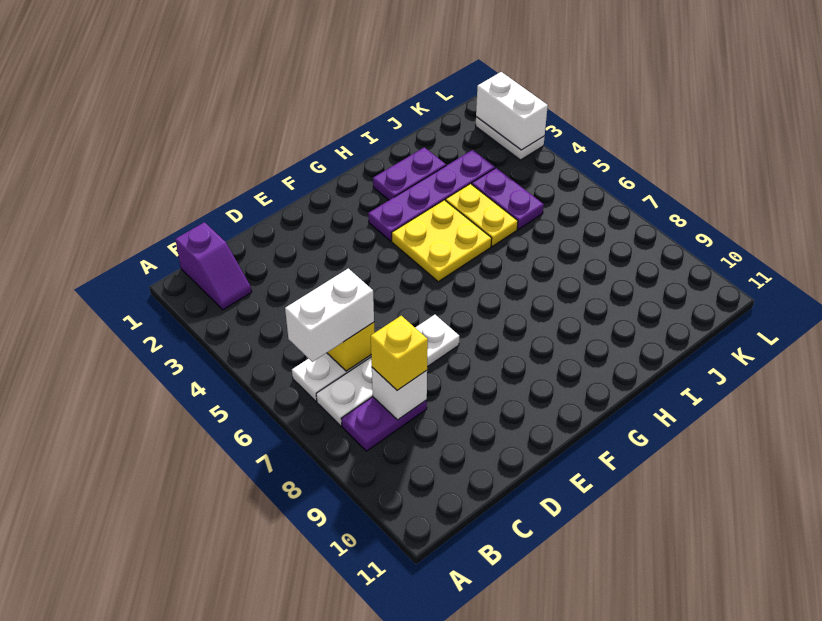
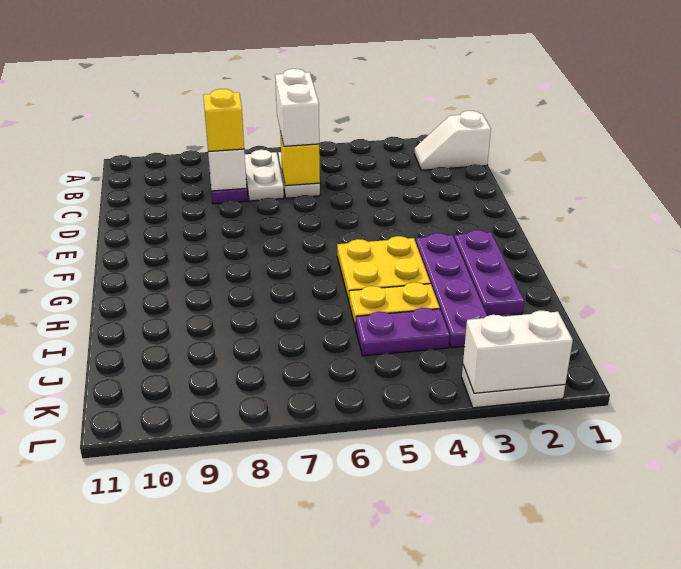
purple slope B1:B2 level 1 top 1 -> white slope B1:B2 level 1 top 1
white plate B7:E7 level 1 -> white plate B7:C7 level 1
purple plate H2:I2 level 1 -> purple plate G2:I2 level 1

